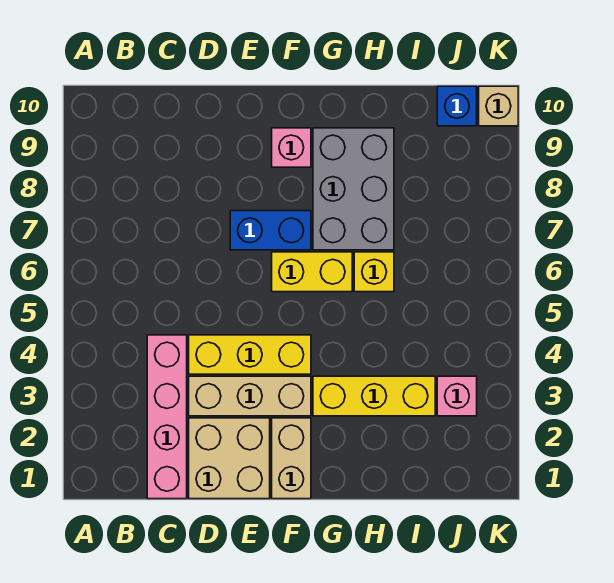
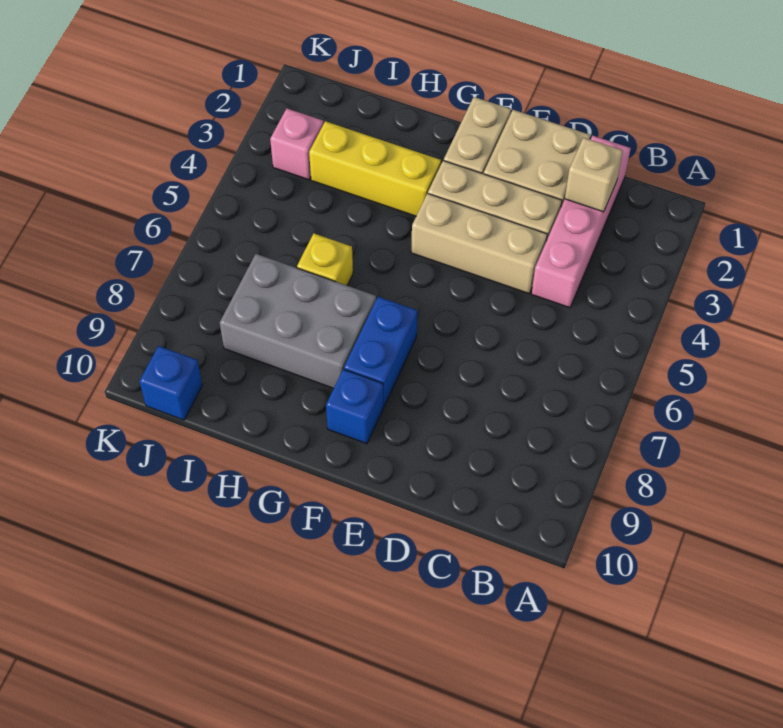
yellow brick D4:F4 level 1 -> tan brick D4:F4 level 1
blue brick E7:F7 level 1 -> blue brick F7:F8 level 1
yellow brick F6:G6 level 1 -> none
pink brick F9 level 1 -> blue brick F9 level 1
grey brick G7:H9 level 1 -> grey brick G7:I8 level 1
tan brick K10 level 1 -> tan brick C2 level 2

